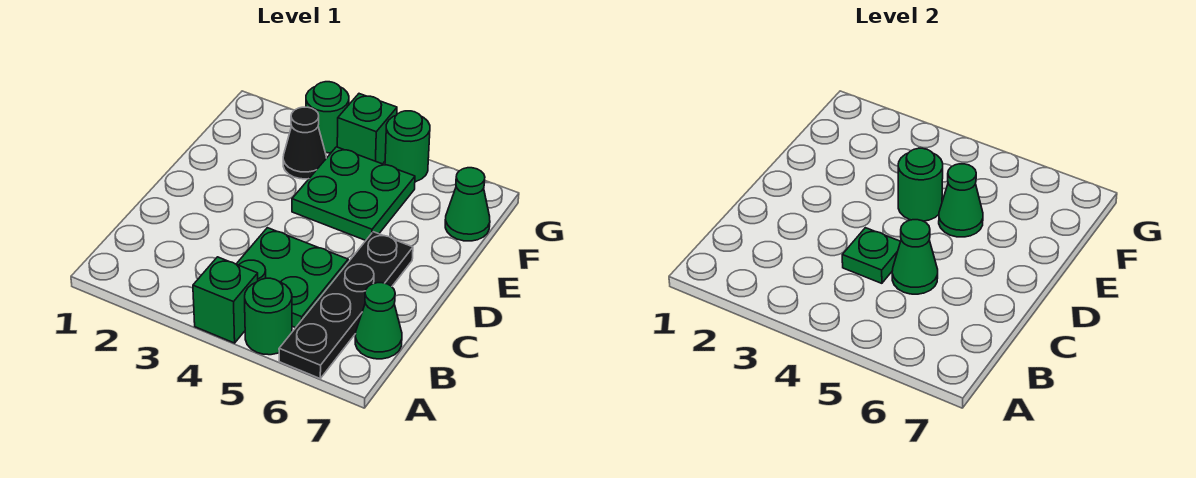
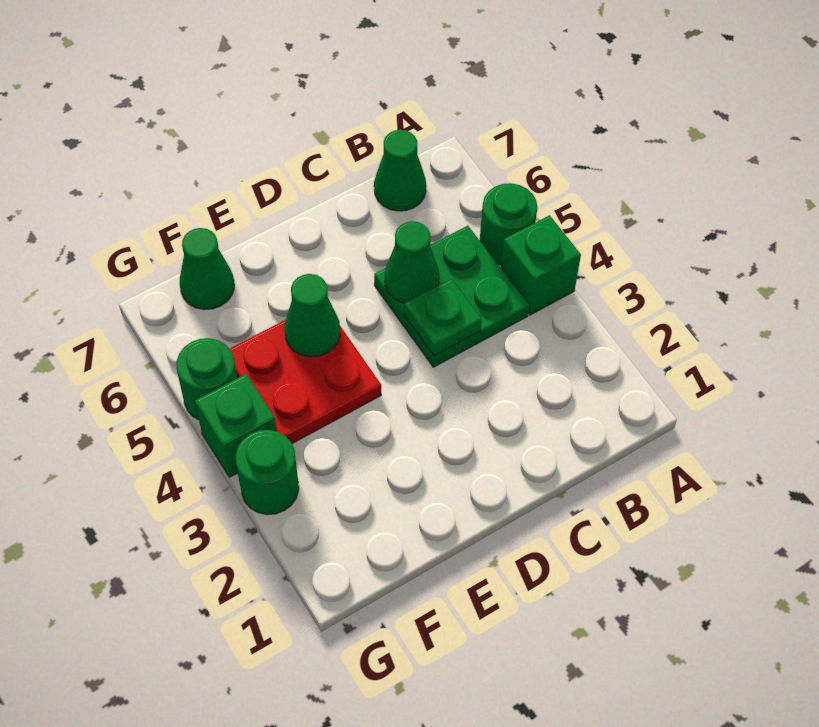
black plate A6:D6 level 1 -> none
green plate E4:F5 level 1 -> red plate E4:F5 level 1
green round brick E4 level 2 -> none
black cone F3 level 1 -> none

